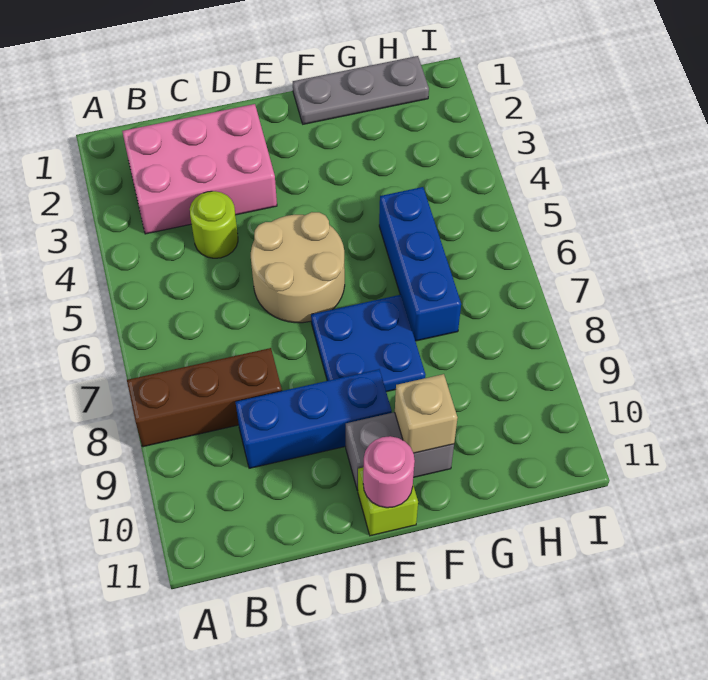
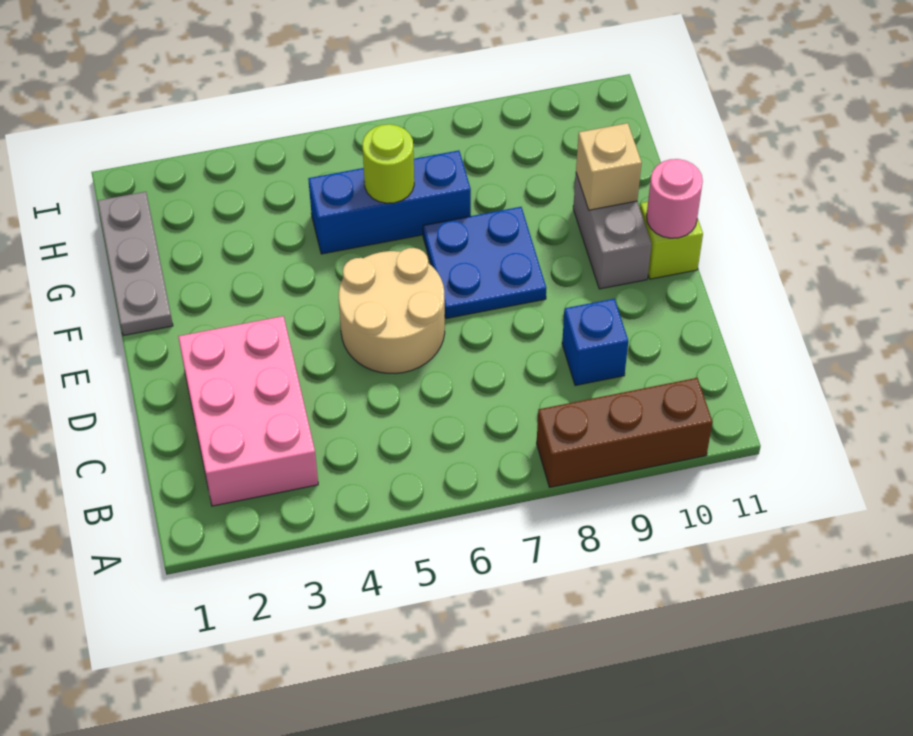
brown brick A8:C8 level 1 -> brown brick A8:A10 level 1
lime round brick C4 level 1 -> lime round brick G6 level 2
blue brick C9:E9 level 1 -> blue brick C9 level 1

